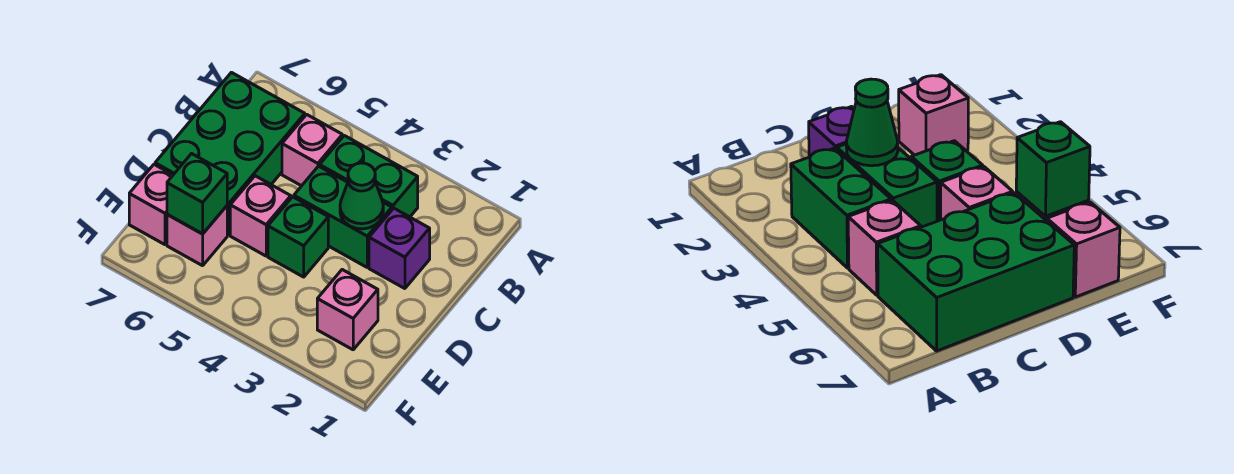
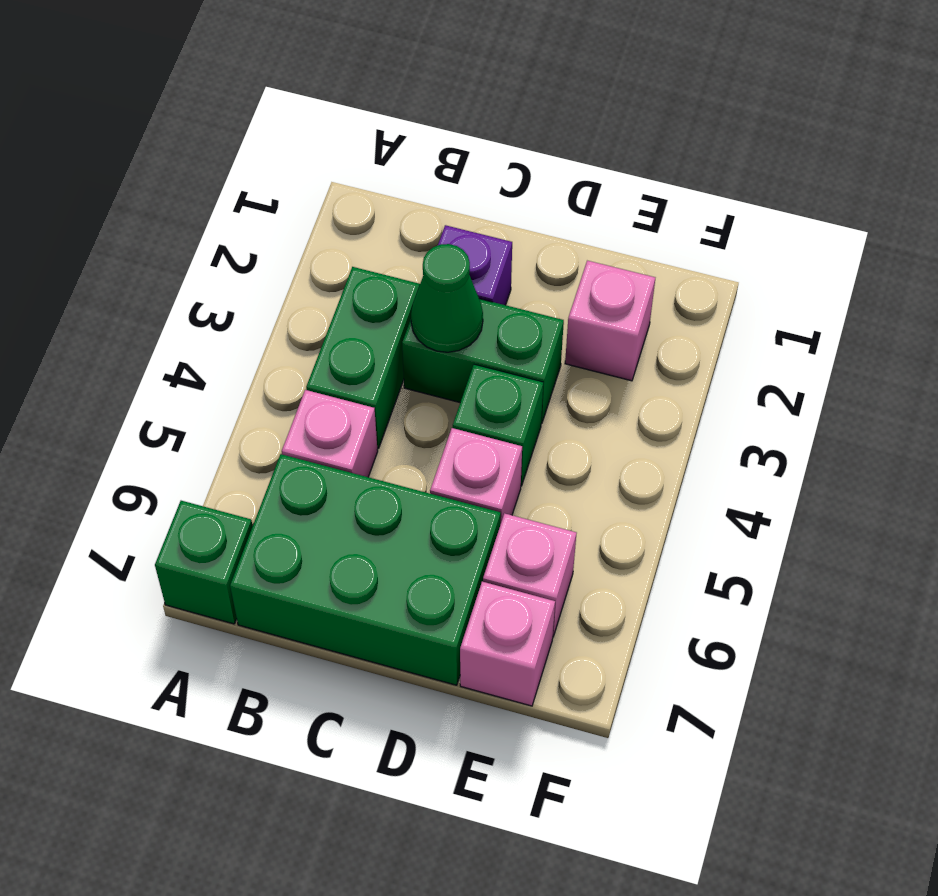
green brick C3:C4 level 1 -> green brick C3:D3 level 1
green brick E6 level 2 -> green brick A7 level 1

